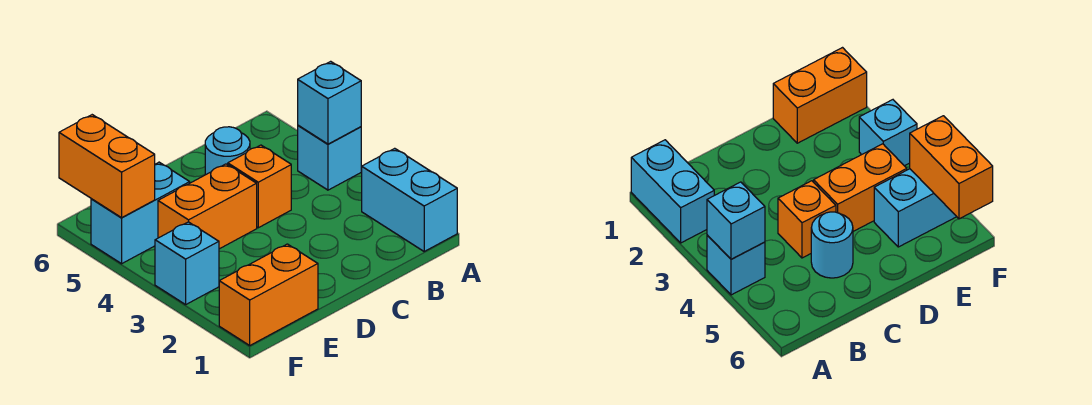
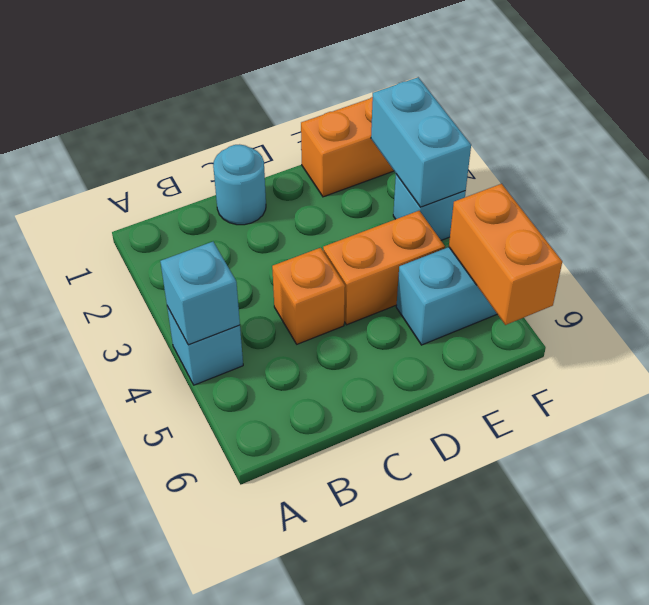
cyan brick A1:A2 level 1 -> cyan brick F2:F3 level 2
cyan round brick C5 level 1 -> cyan round brick C1 level 1

